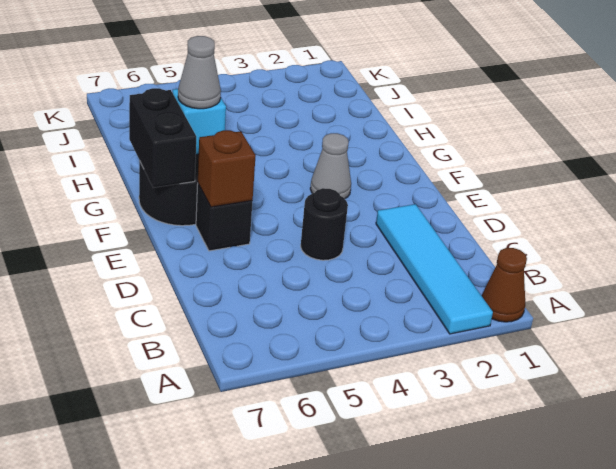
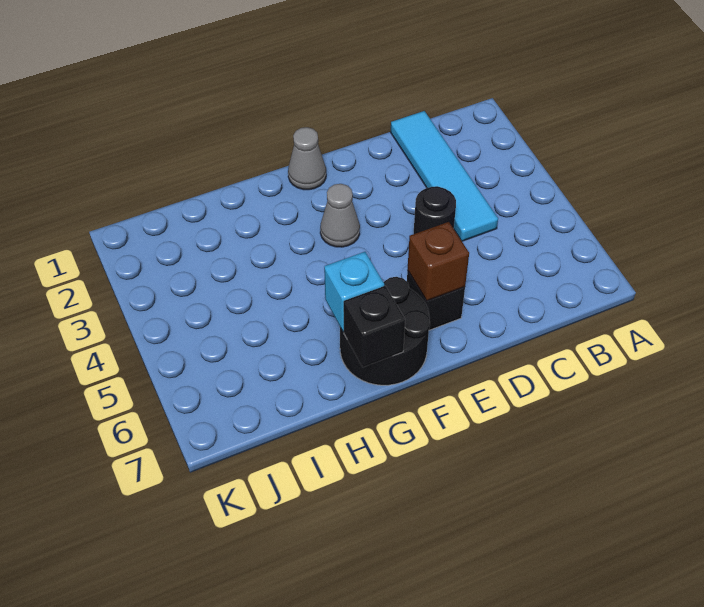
brown cone A1 level 1 -> none
cyan tile A2:D2 level 1 -> cyan tile C1:C4 level 1
black brick F7:G7 level 2 -> black brick G7 level 2
grey cone G6 level 3 -> grey cone F1 level 1

